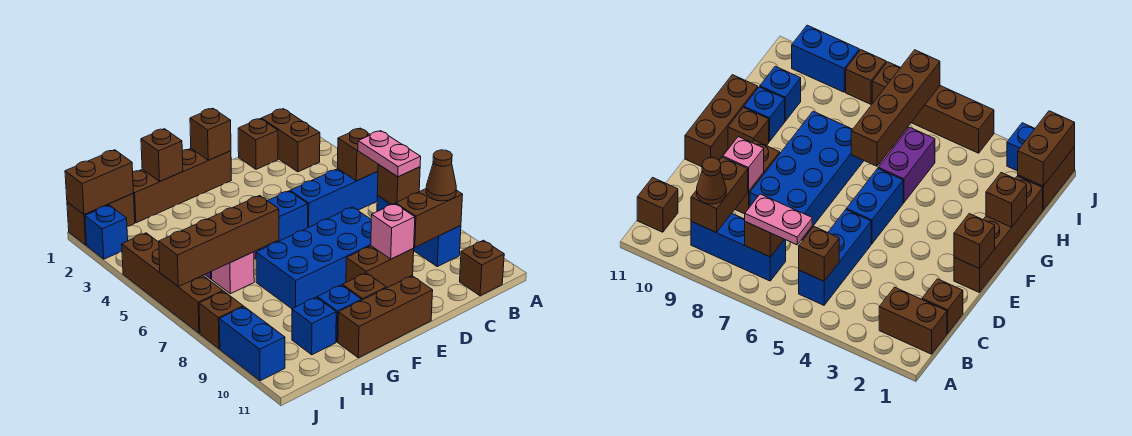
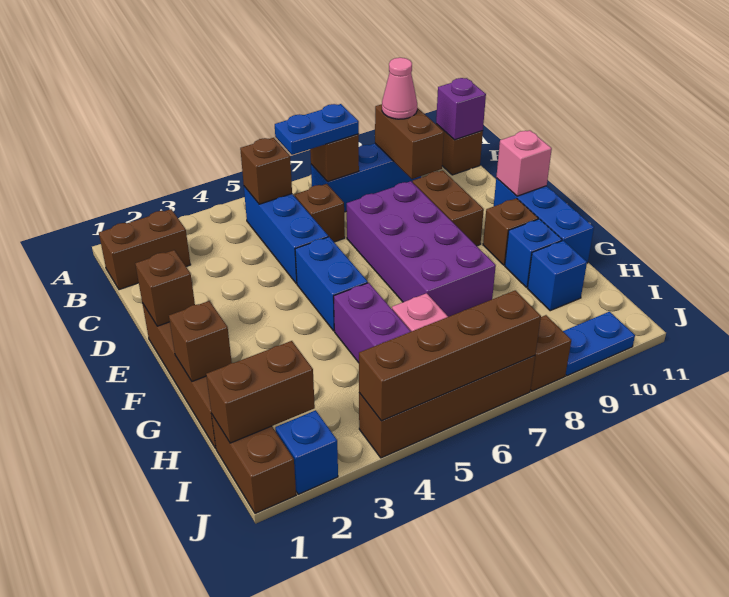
pink plate B6:B7 level 3 -> blue plate B6:B7 level 3
brown cone B9 level 3 -> pink cone B9 level 3
none -> purple brick B11 level 2
brown brick C1 level 1 -> brown brick C6 level 1
blue brick D7:G8 level 1 -> purple brick D7:G8 level 1
pink brick D9 level 2 -> pink brick E11 level 2
brown brick E11:G11 level 1 -> blue brick E11:G11 level 1
brown brick G6:J6 level 2 -> brown brick J4:J7 level 2
brown brick I1:J1 level 2 -> brown brick I1:I2 level 2
blue brick J9:J10 level 1 -> blue plate J9:J10 level 1

